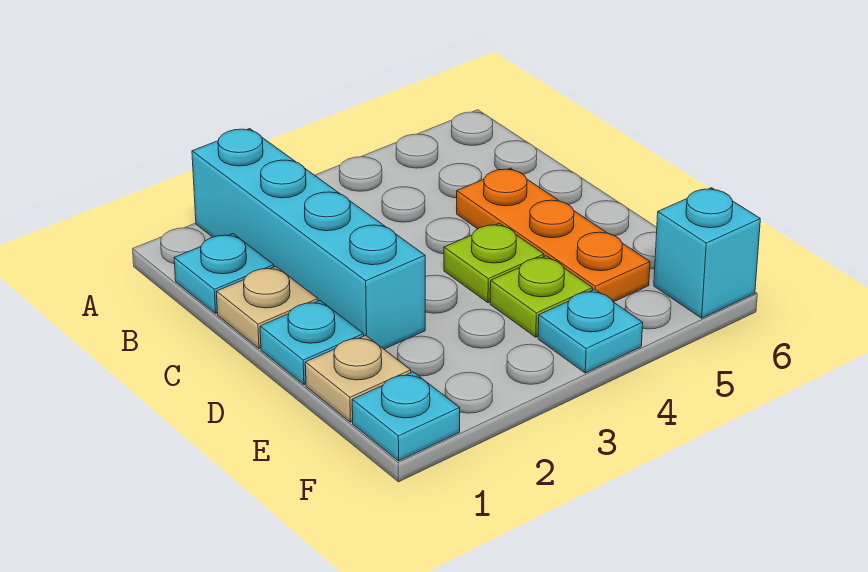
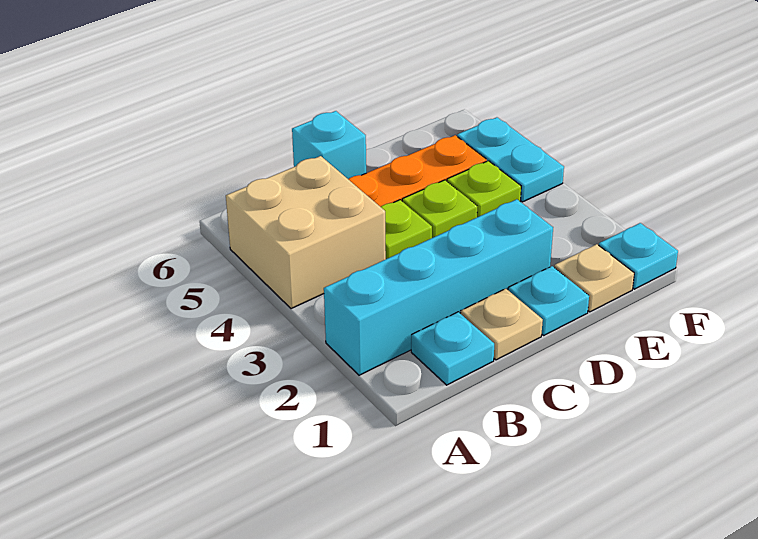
none -> tan brick A4:B5 level 1
none -> lime plate C4 level 1
cyan plate F4 level 1 -> cyan plate F4:F5 level 1
cyan brick F6 level 1 -> cyan brick C6 level 1

